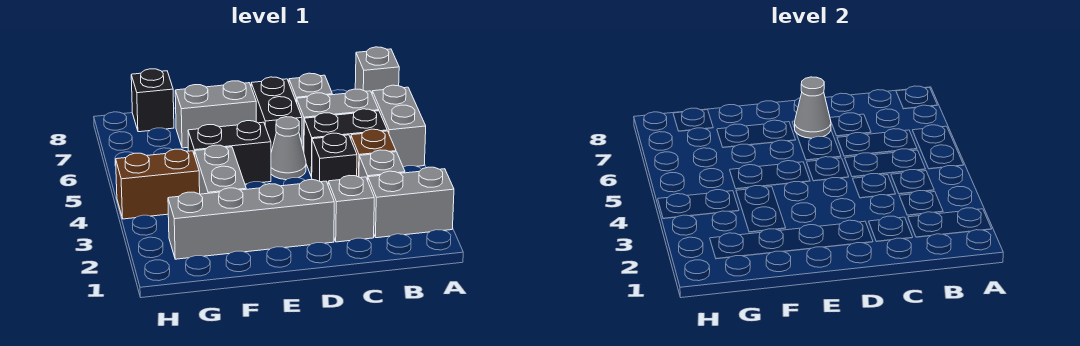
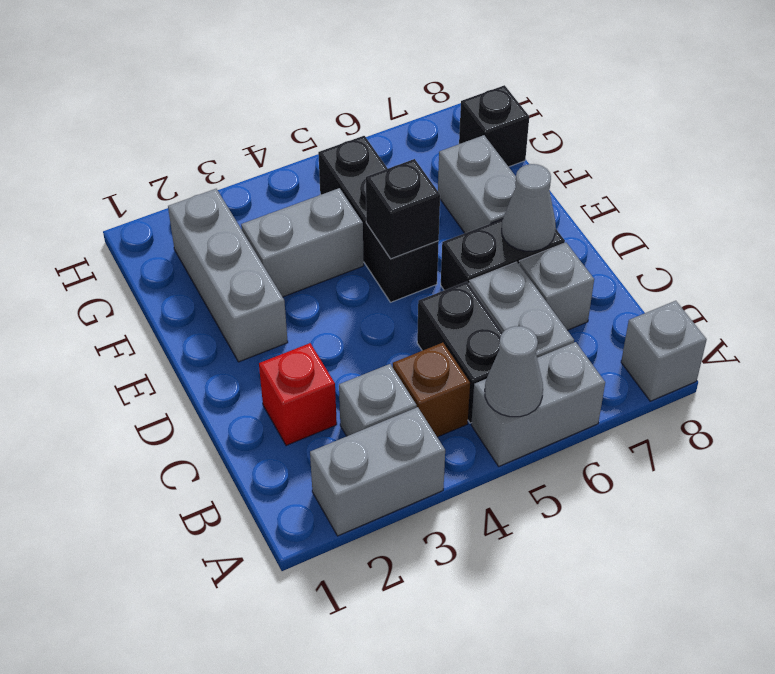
grey brick A2:B2 level 1 -> grey brick A2:A3 level 1
grey brick C2 level 1 -> red brick C2 level 1
black brick C4 level 1 -> black brick E5 level 2
grey brick D2:G2 level 1 -> grey brick E2:G2 level 1
grey cone D5 level 1 -> grey cone A5 level 2
black brick E5:F5 level 1 -> black brick E5:G5 level 1
brown brick G4:H4 level 1 -> none

